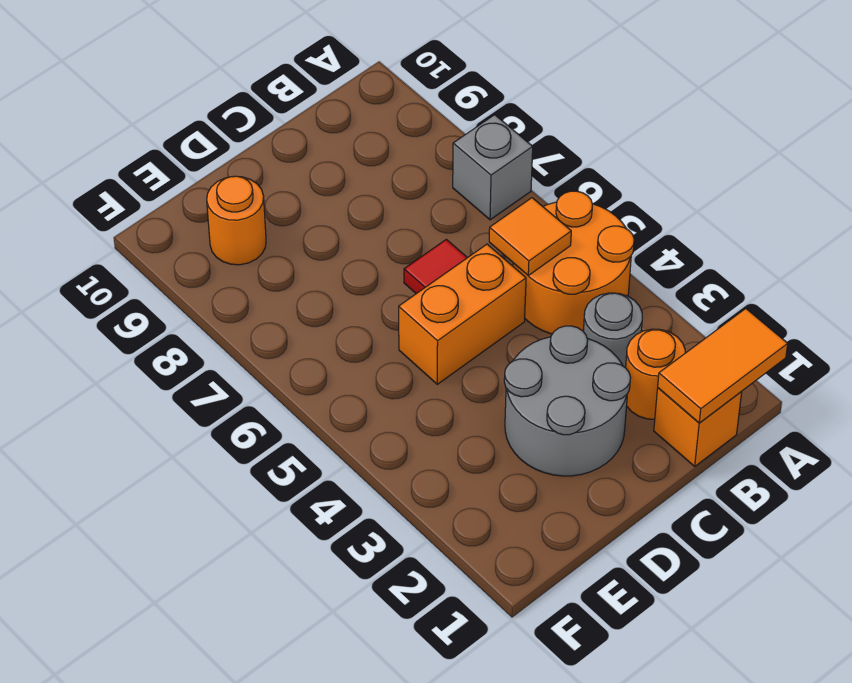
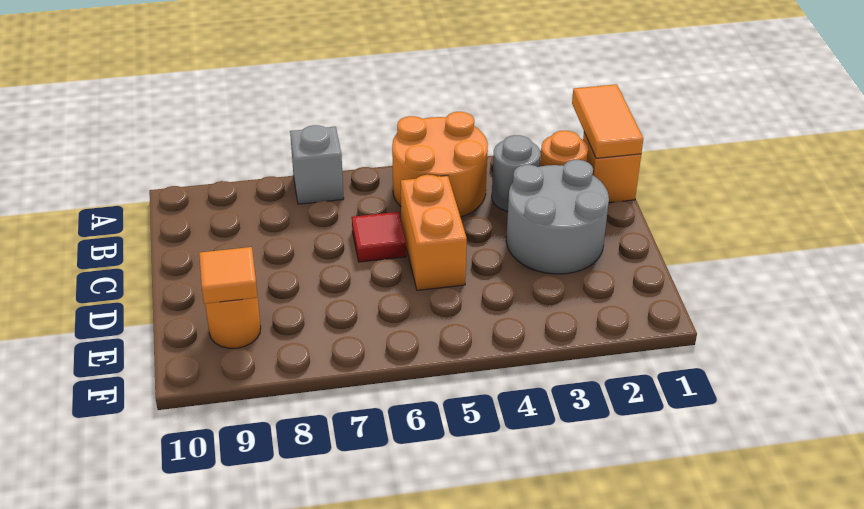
orange tile B5 level 2 -> orange tile E9 level 2

